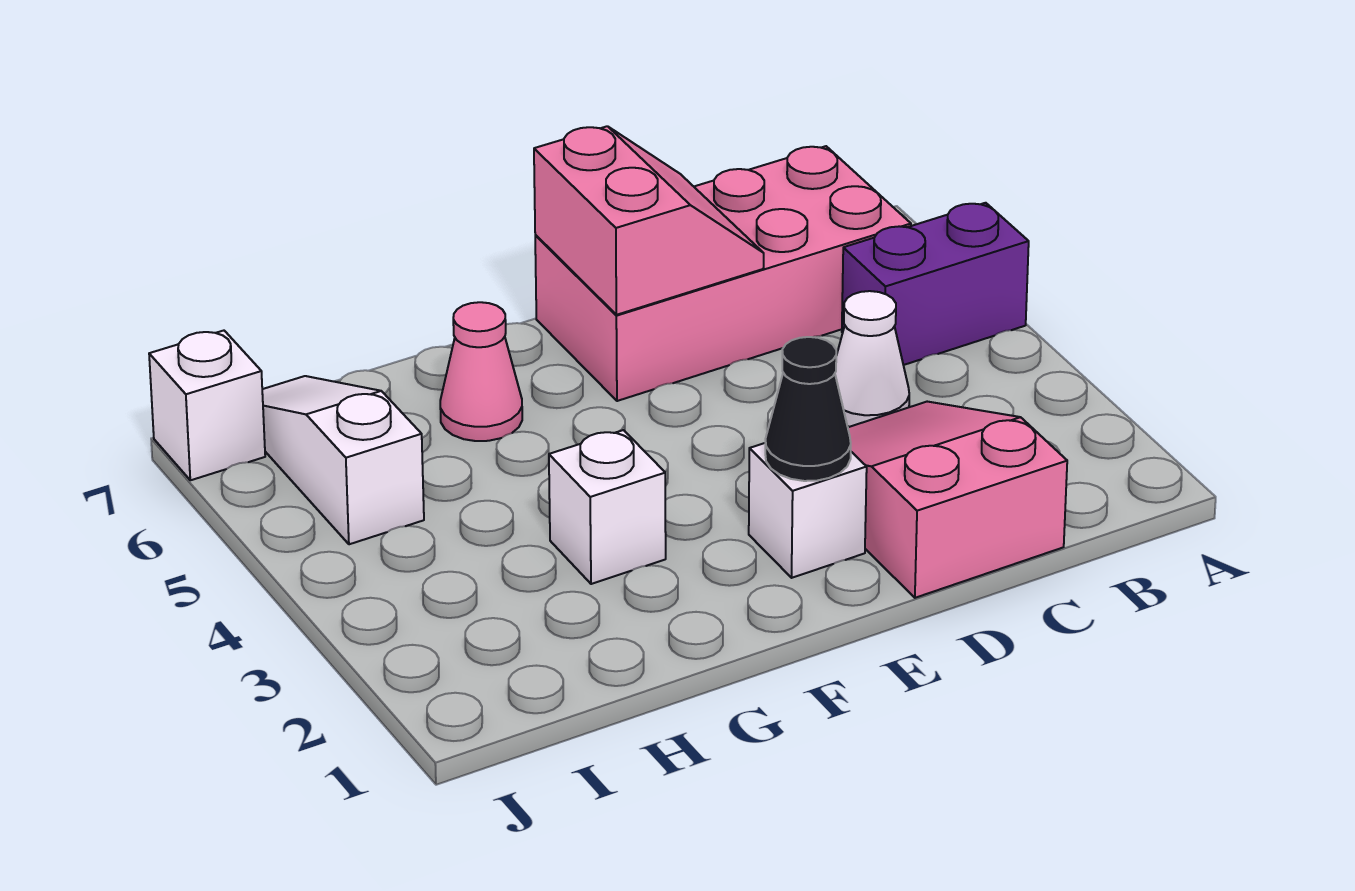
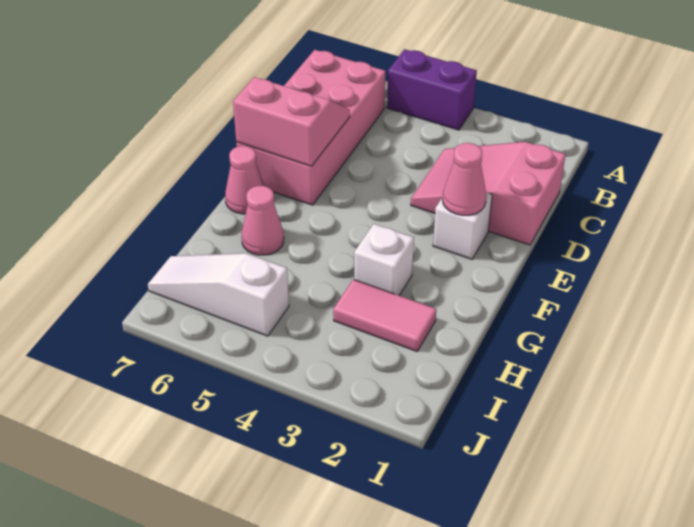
purple brick A5:B5 level 1 -> purple brick A4:A5 level 1
white cone C4 level 1 -> none
black cone E2 level 2 -> pink cone E2 level 2
none -> pink cone F7 level 1
none -> pink tile H2:H3 level 1
white brick J7 level 1 -> none

